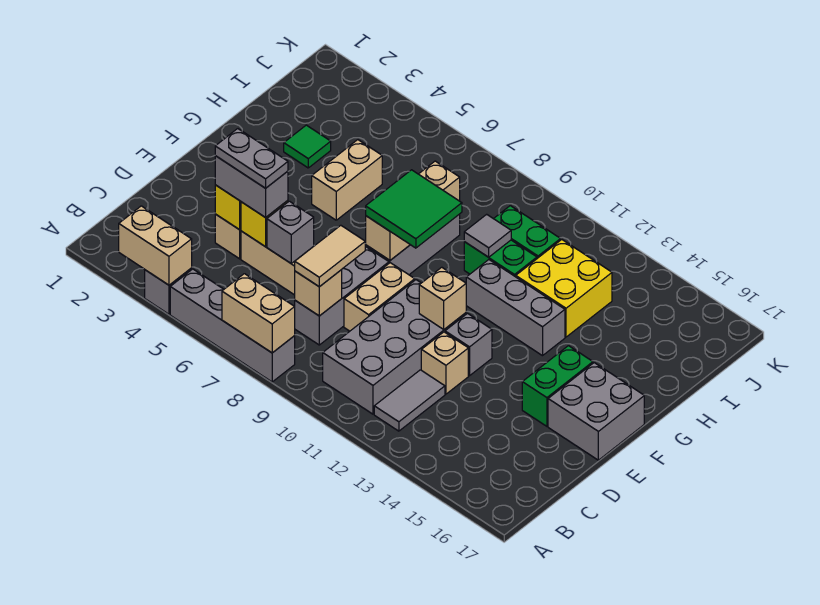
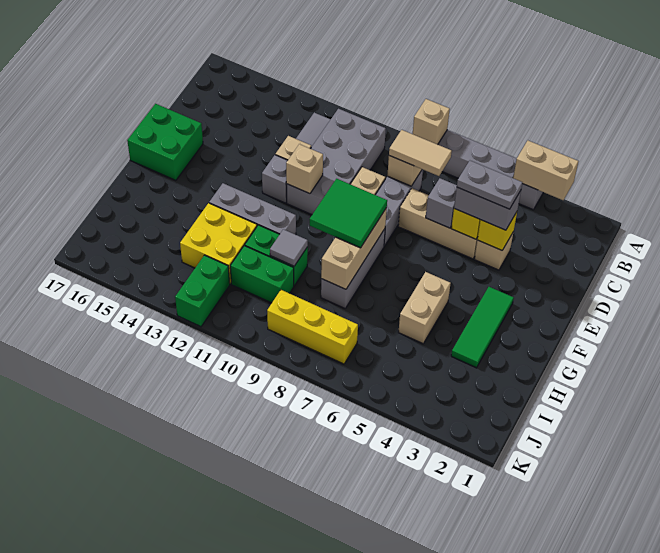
tan brick A7:A8 level 2 -> tan brick A8 level 2
tan tile C8:D8 level 3 -> tan tile C7:C8 level 3
green brick E15:F15 level 1 -> green brick J12:K12 level 1
grey brick E16:F17 level 1 -> green brick E16:F17 level 1
green tile H3 level 1 -> green tile F3:H3 level 1
none -> yellow brick J7:J9 level 1

